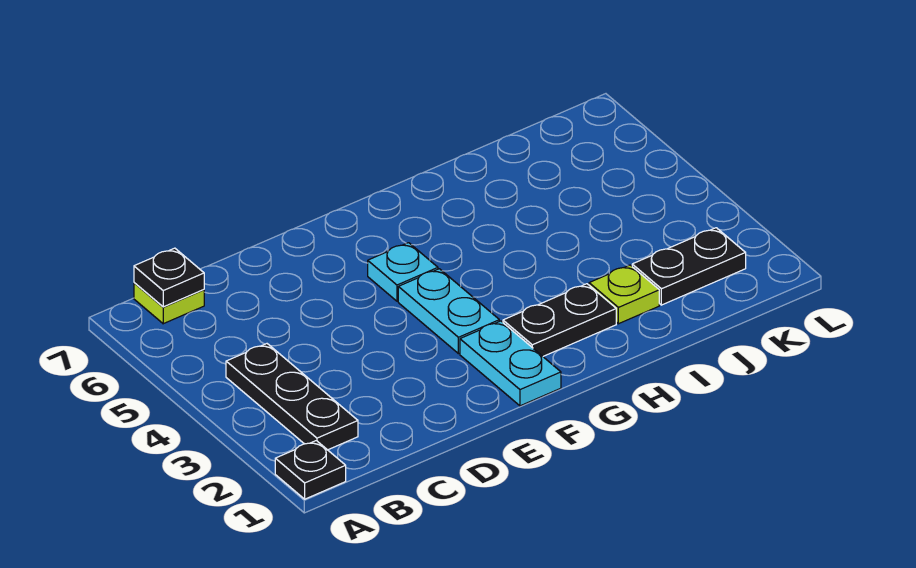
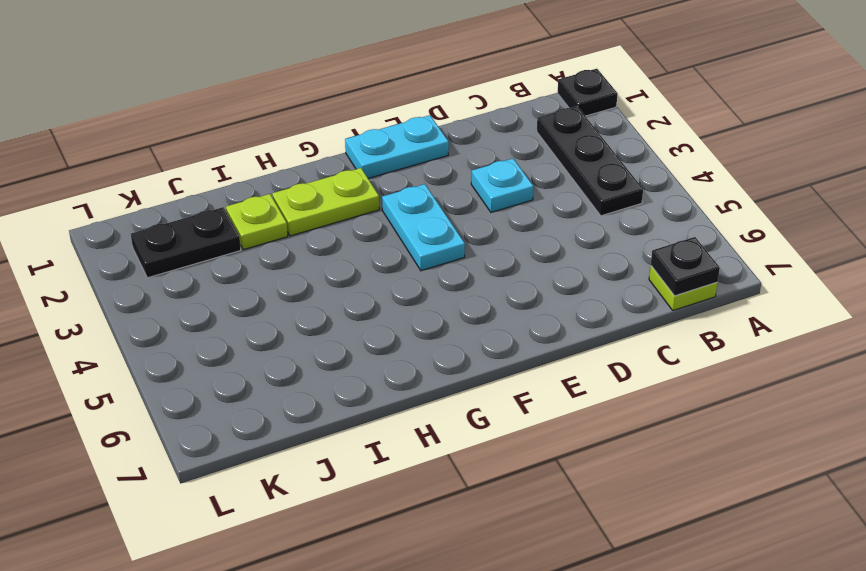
cyan plate F1:F2 level 1 -> cyan plate E1:F1 level 1
cyan plate F5 level 1 -> cyan plate D3 level 1
black plate G2:H2 level 1 -> lime plate G2:H2 level 1

